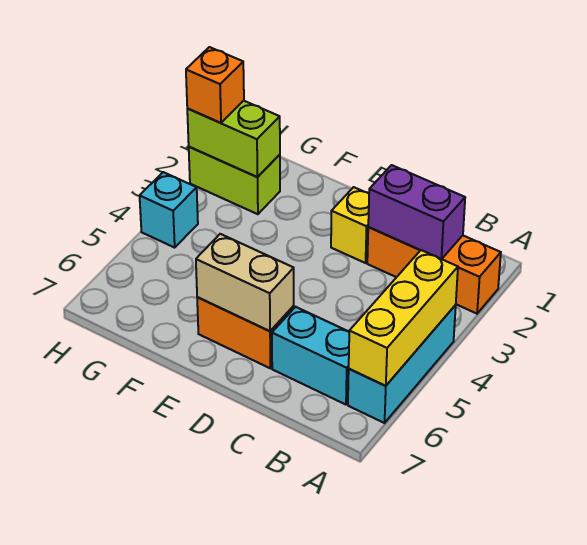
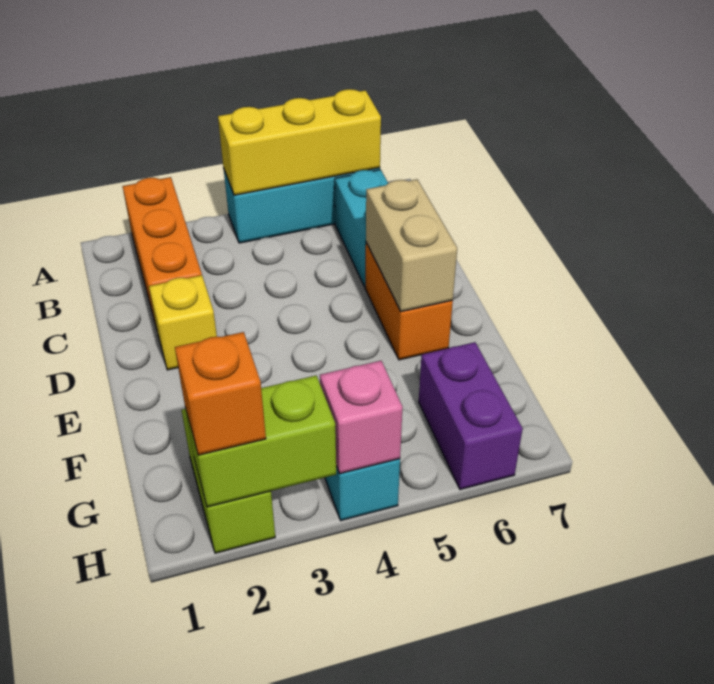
purple brick B2:C2 level 2 -> purple brick G6:H6 level 1
lime brick G2:H2 level 2 -> lime brick H2:H3 level 2
none -> pink brick H4 level 2

